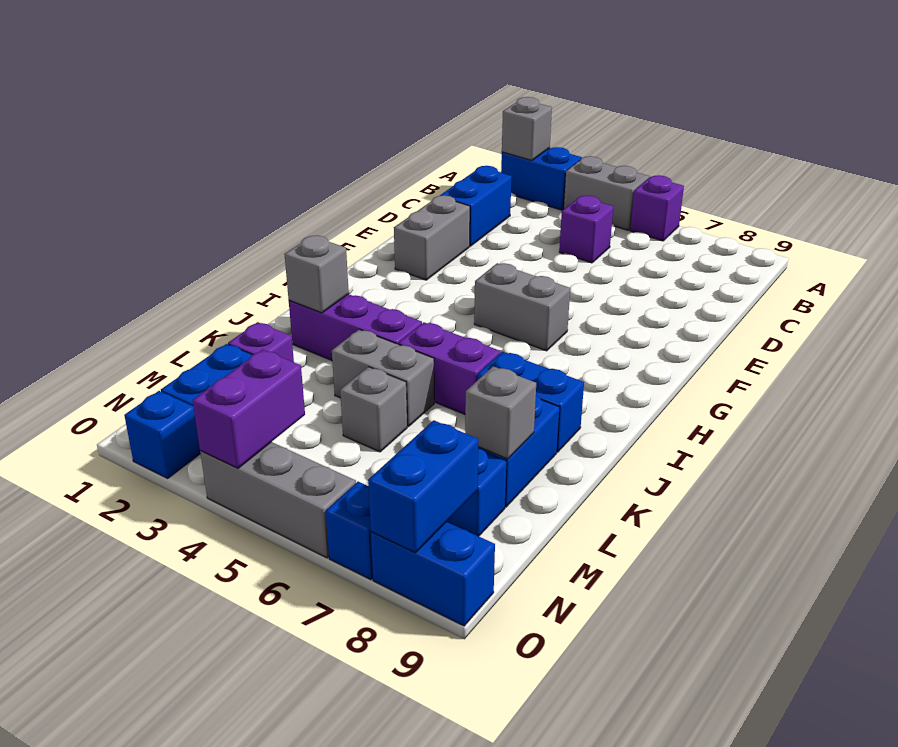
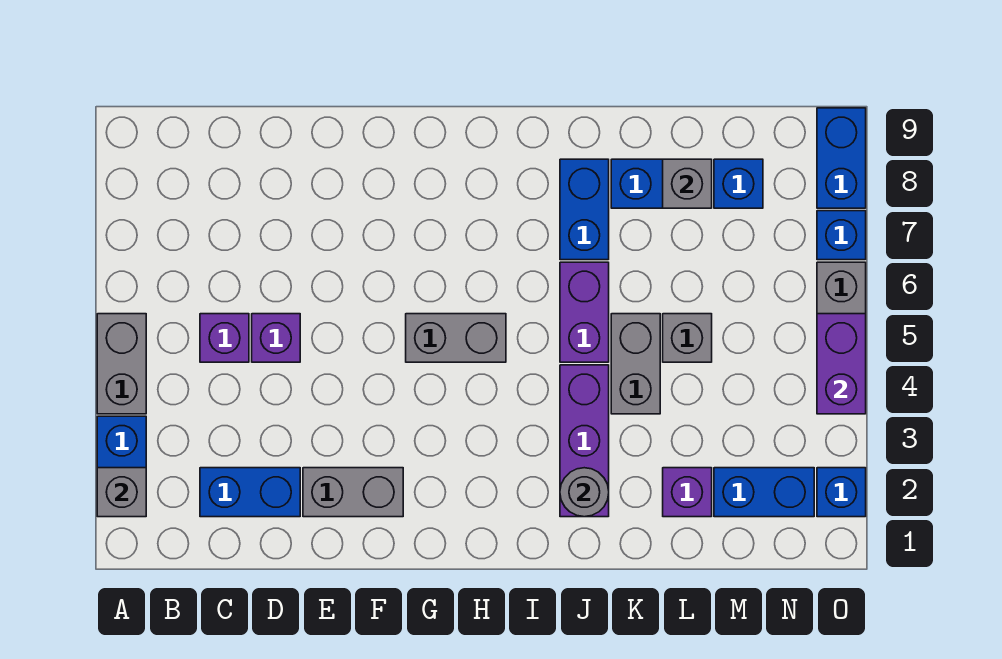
purple brick A6 level 1 -> purple brick D5 level 1
grey brick G5:G6 level 1 -> grey brick G5:H5 level 1
grey brick J2 level 2 -> grey round brick J2 level 2
purple brick N4:O4 level 2 -> purple brick O4:O5 level 2
blue brick N8:O8 level 2 -> none

